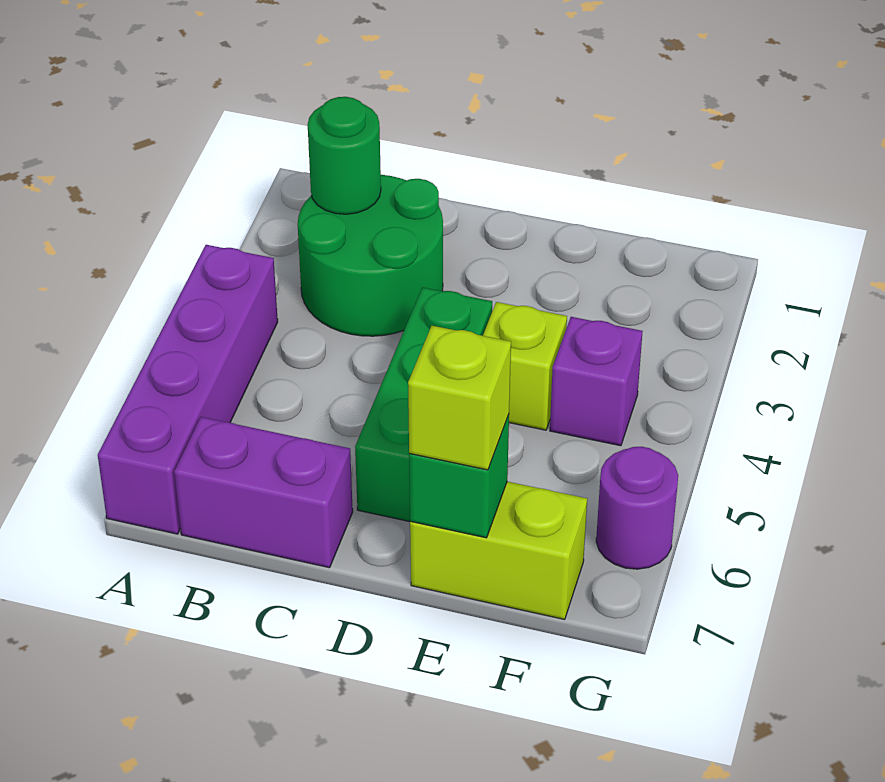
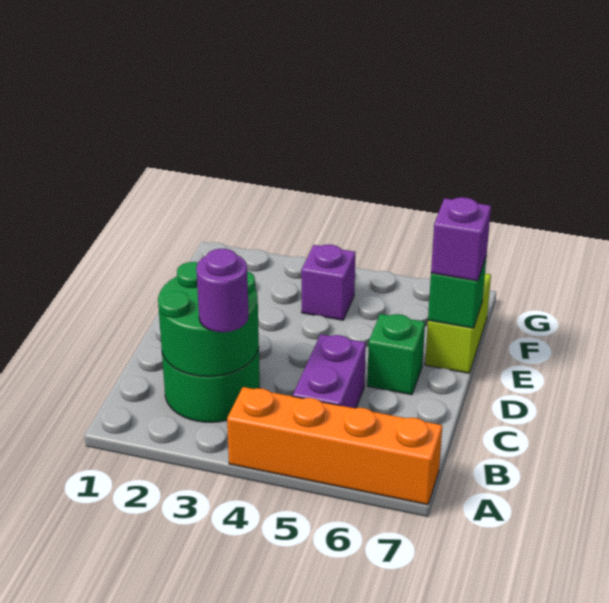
purple brick A4:A7 level 1 -> orange brick A4:A7 level 1
green round brick B2 level 2 -> green round brick B2:C3 level 2
purple brick B7:C7 level 1 -> purple brick B5:C5 level 1
green brick D4:D6 level 1 -> green brick D6 level 1
lime brick E4 level 1 -> none
lime brick E7 level 3 -> purple brick E7 level 3
purple round brick G6 level 1 -> purple round brick B3 level 3

